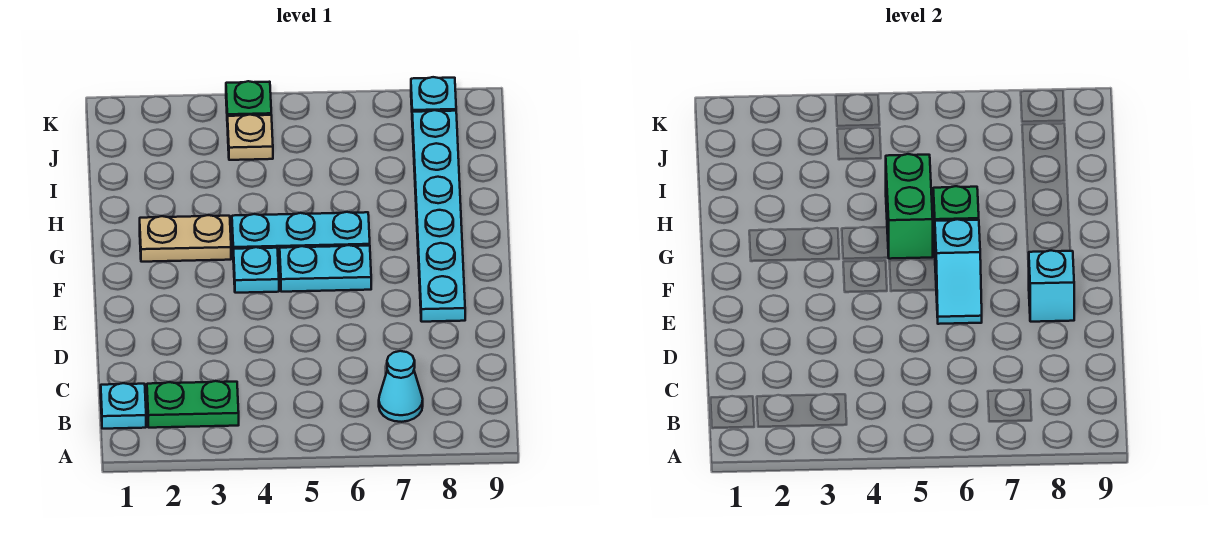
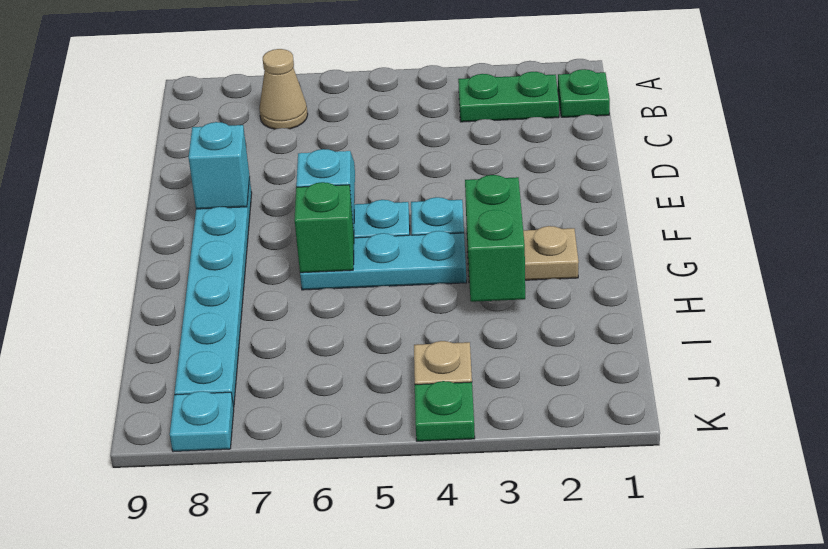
cyan plate B1 level 1 -> green plate B1 level 1
cyan cone B7 level 1 -> tan cone B7 level 1
green brick G5:H5 level 2 -> green brick G3:H3 level 2

